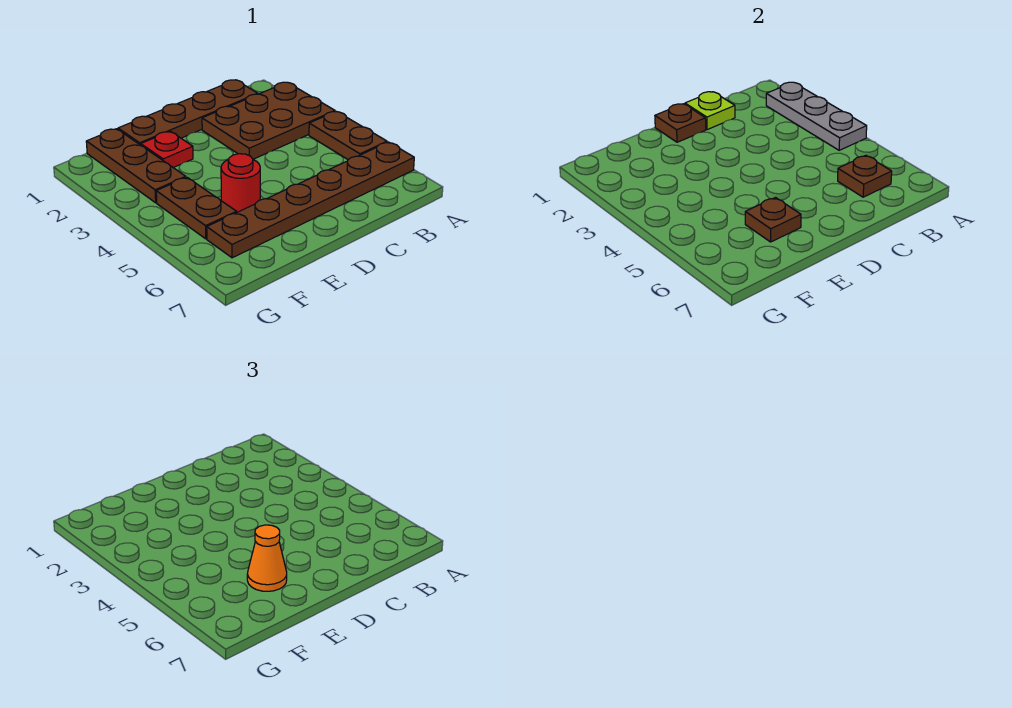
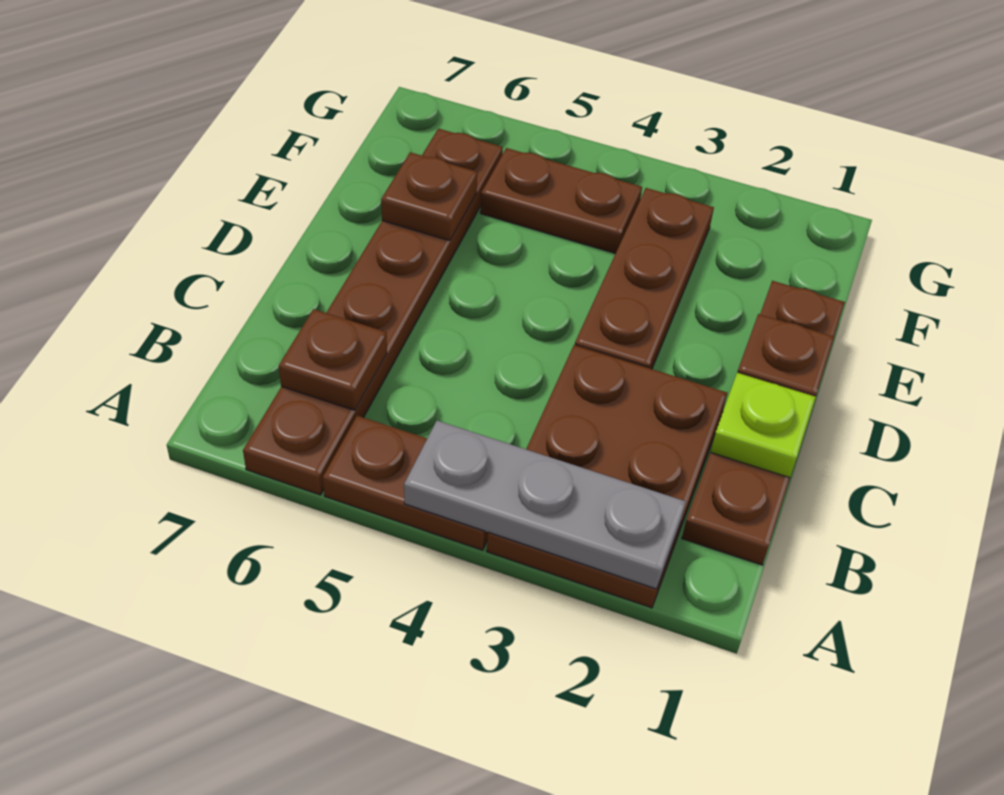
red plate E2 level 1 -> none
red round brick E5 level 1 -> none
orange cone E6 level 3 -> none
brown plate F1:F3 level 1 -> brown plate D3:F3 level 1

